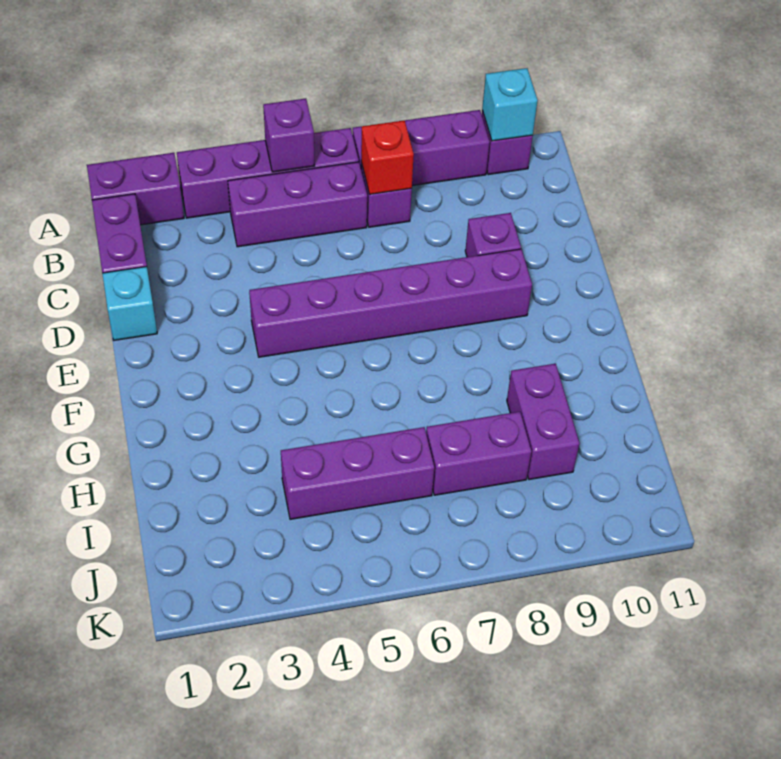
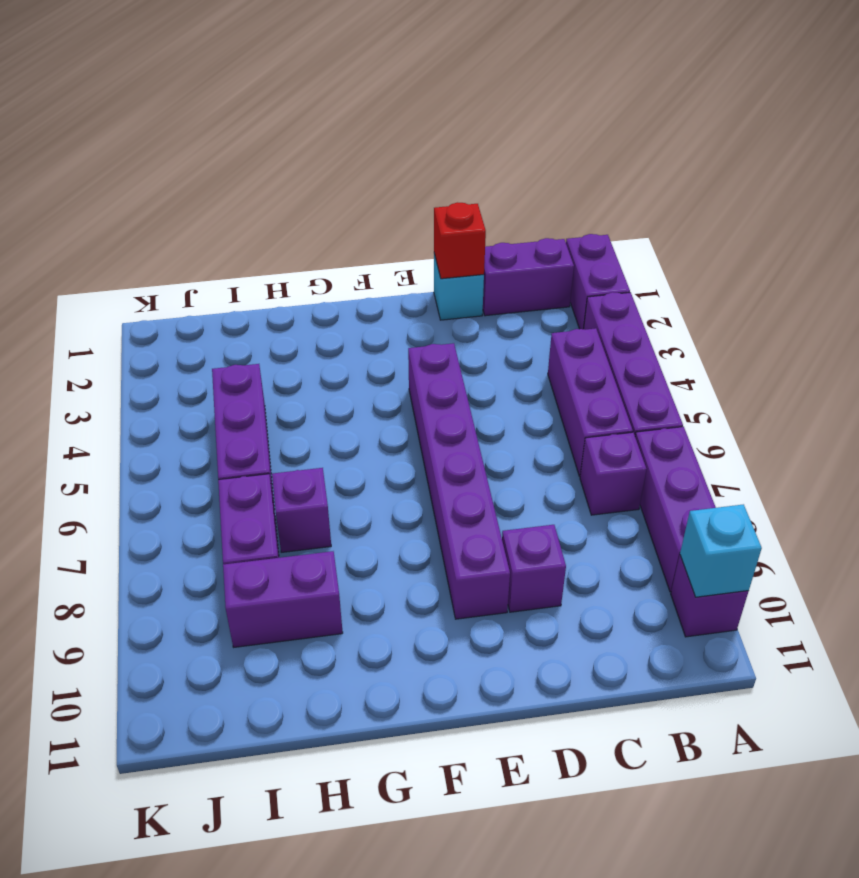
purple brick A5 level 2 -> purple brick H7 level 1
red brick B7 level 2 -> red brick D1 level 2

